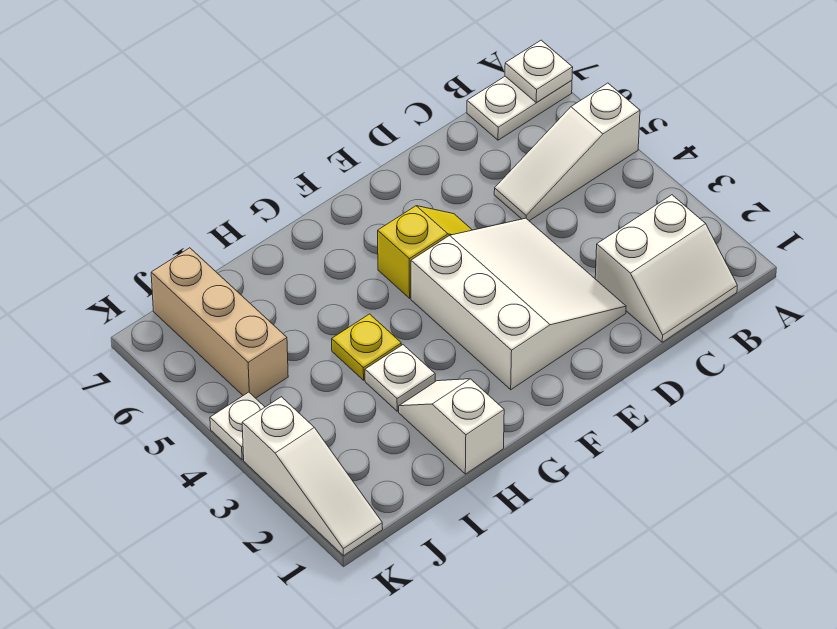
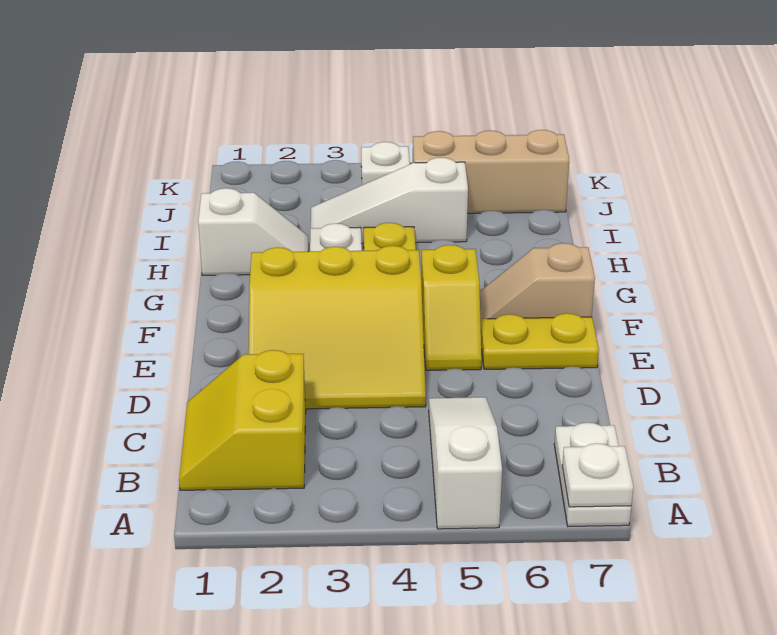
white slope B1:C2 level 1 top 2 -> yellow slope B1:C2 level 1 top 2
white slope D2:F4 level 1 top F -> yellow slope D2:F4 level 1 top F
none -> yellow plate E6:E7 level 1
none -> tan slope F6:F7 level 1 top 7
white slope K1:K3 level 1 top 3 -> white slope I3:I5 level 1 top 5

